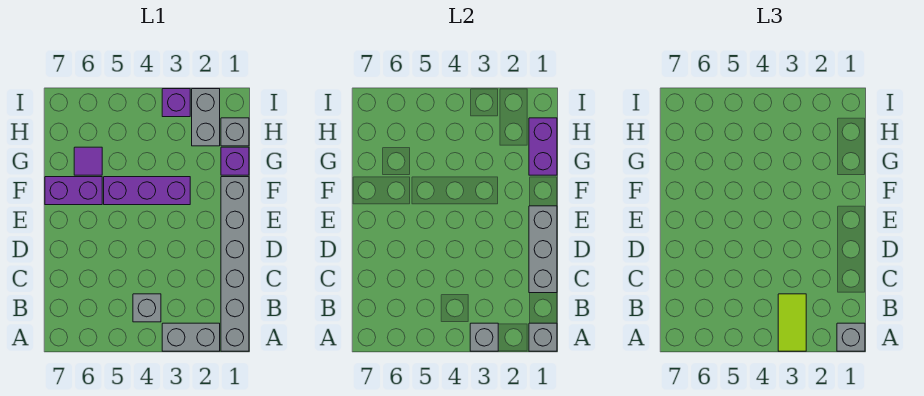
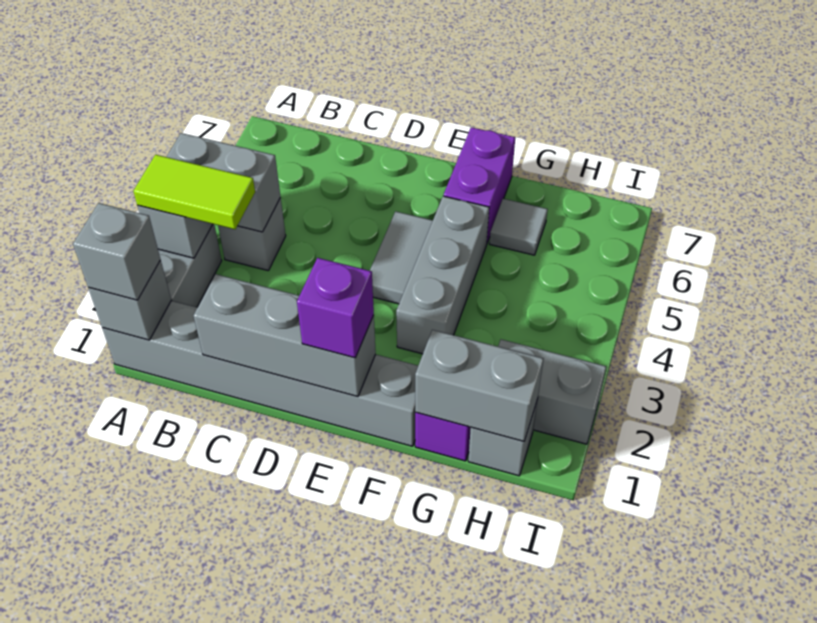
none -> grey brick A4:B4 level 2
none -> grey tile E4:E5 level 1
purple brick F3:F5 level 1 -> grey brick F3:F5 level 1
purple brick G1:H1 level 2 -> grey brick G1:H1 level 2
purple tile G6 level 1 -> grey tile G6 level 1
purple brick I3 level 1 -> purple brick E1 level 3

